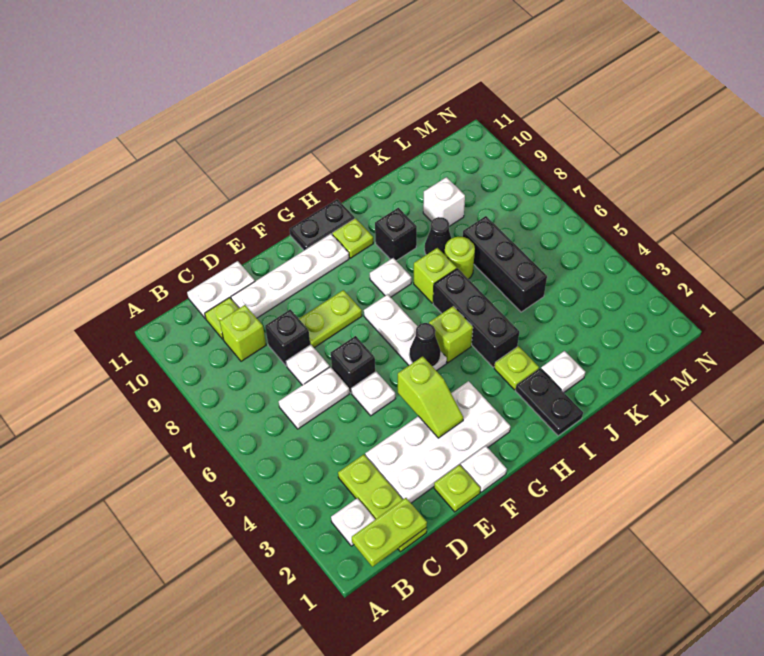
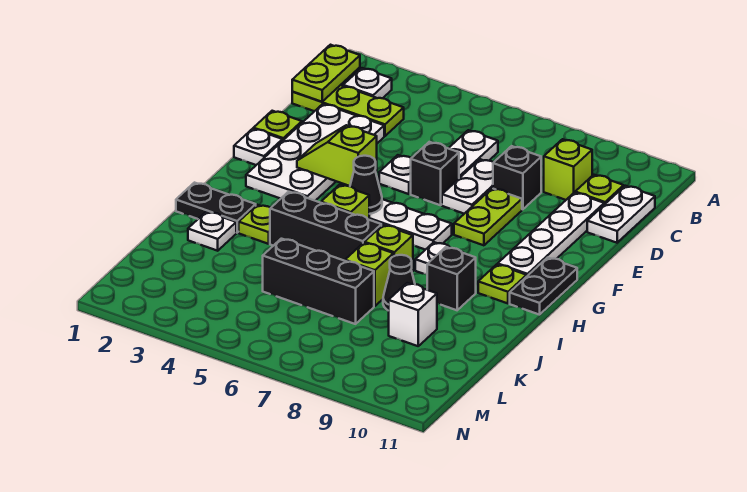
white plate D7 level 1 -> white plate D7:E7 level 1
lime round brick J7 level 1 -> lime brick J7 level 1

